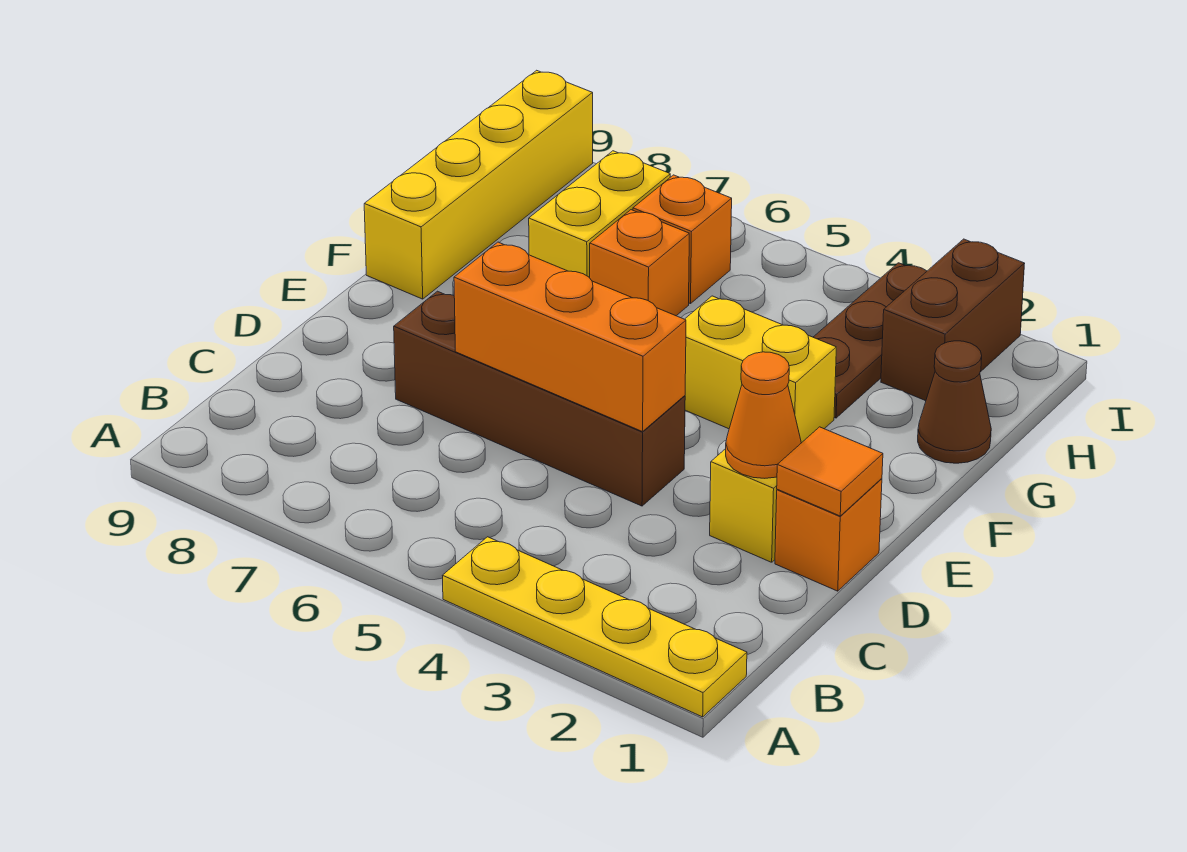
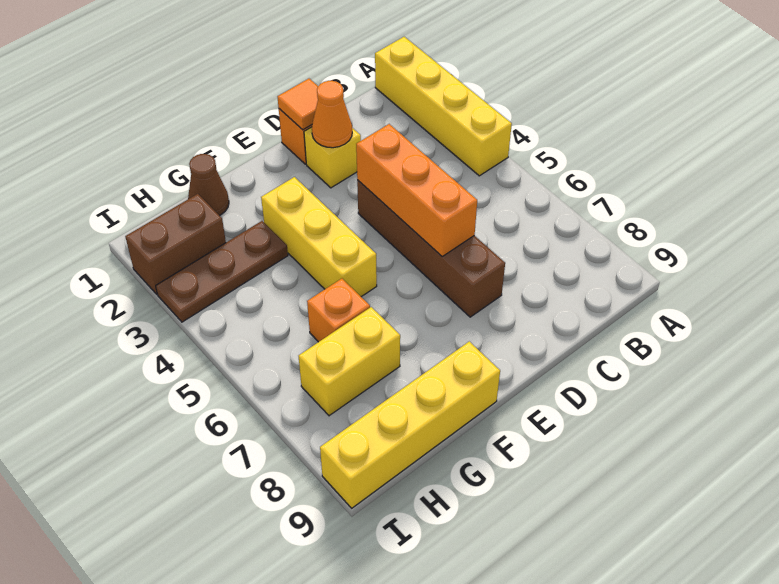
yellow plate A1:A4 level 1 -> yellow brick A1:A4 level 1
yellow brick F3:F4 level 1 -> yellow brick F3:F5 level 1
orange brick H6 level 1 -> none

